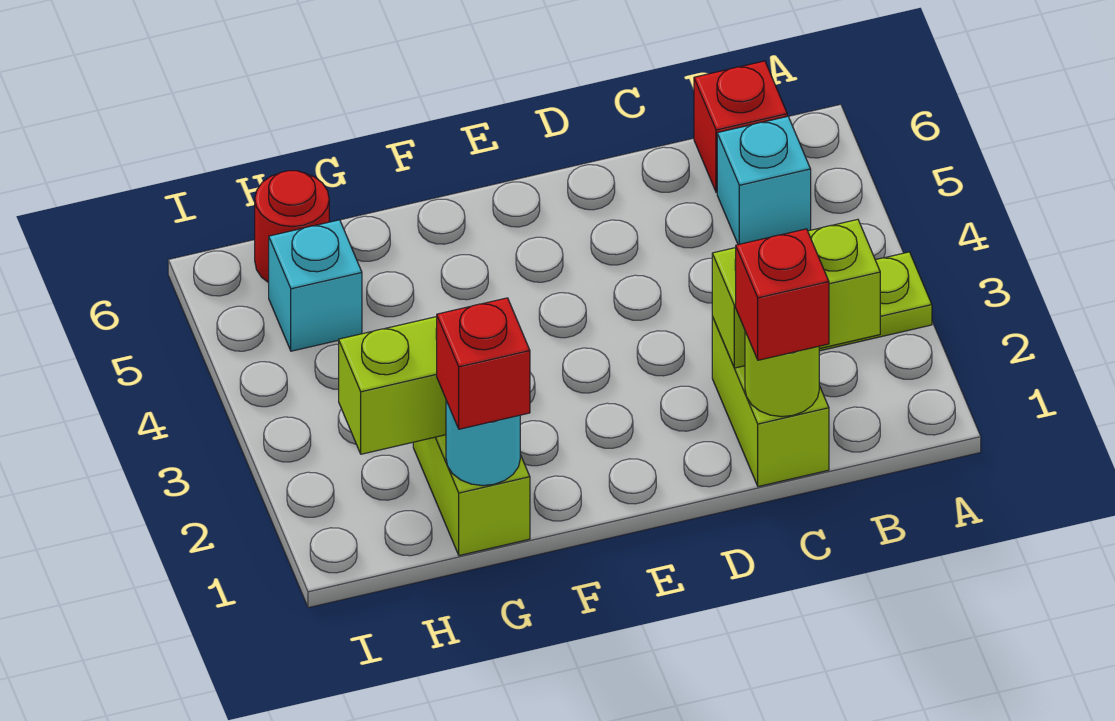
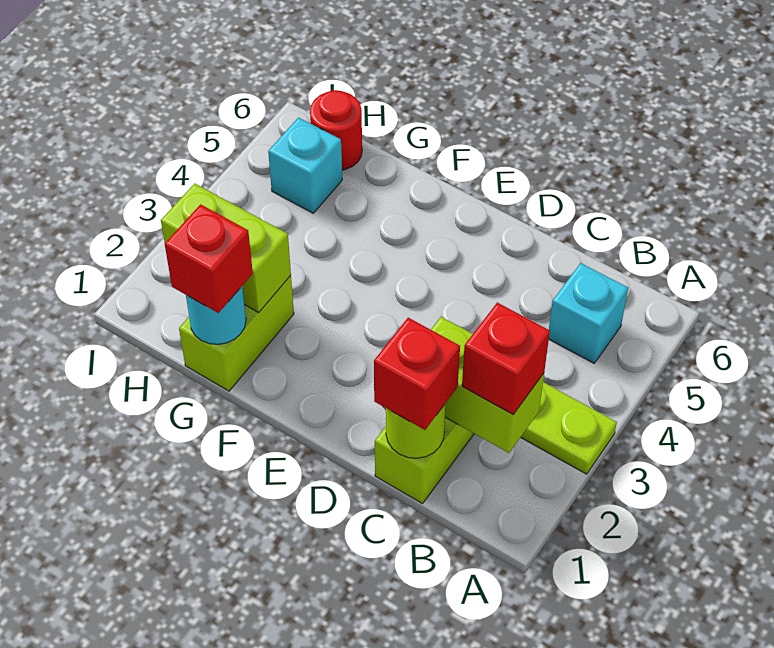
red brick B6 level 1 -> red brick B2 level 3

